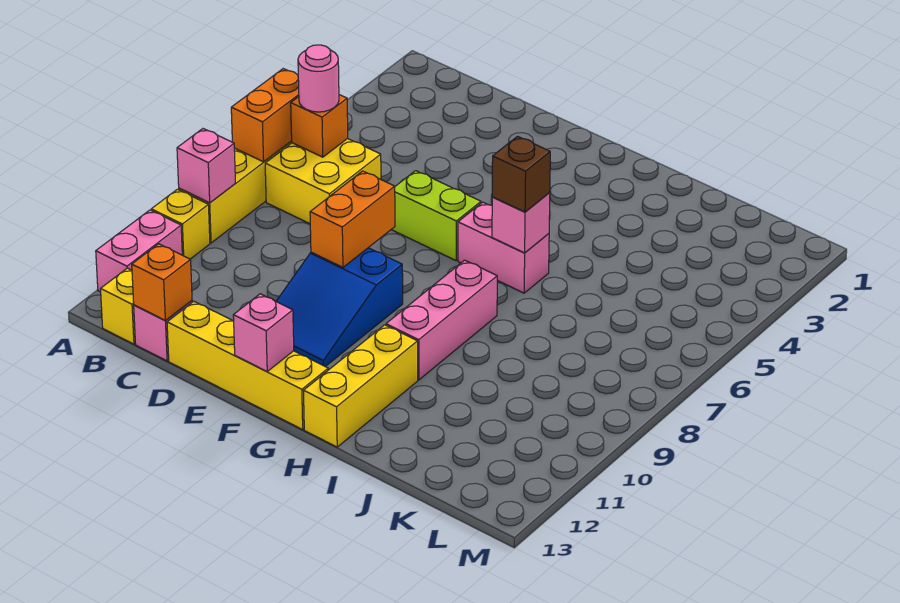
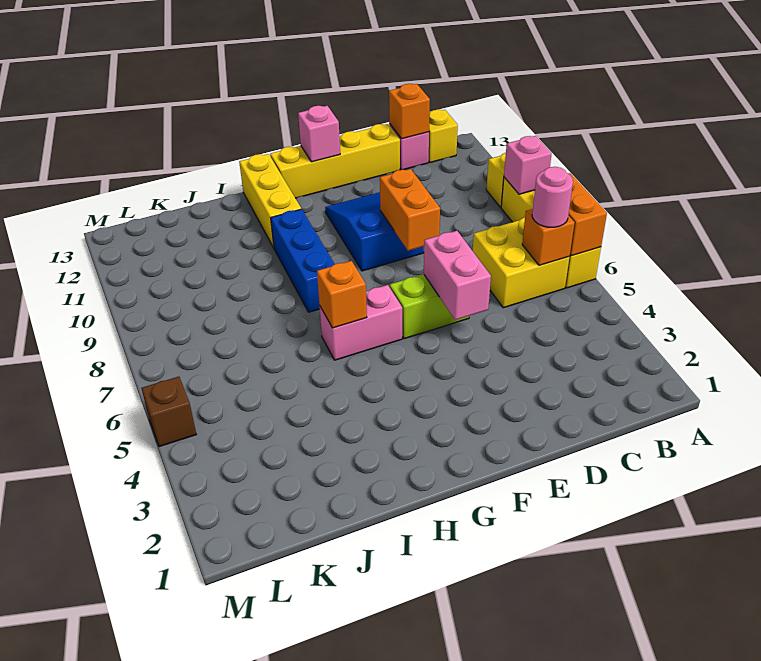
pink brick A11:A12 level 1 -> pink brick E5:E6 level 2
pink brick H6 level 2 -> orange brick H6 level 2
brown brick H6 level 3 -> brown brick M5 level 1
pink brick H8:H10 level 1 -> blue brick H8:H10 level 1

